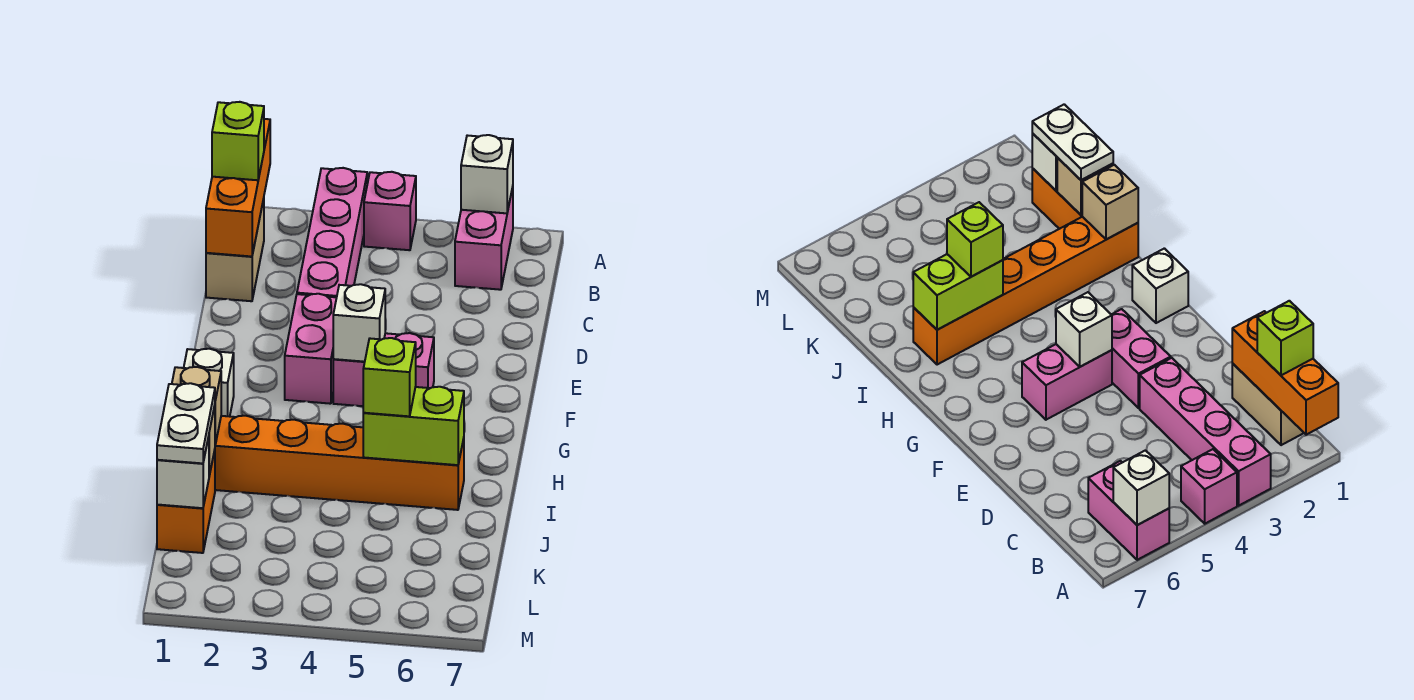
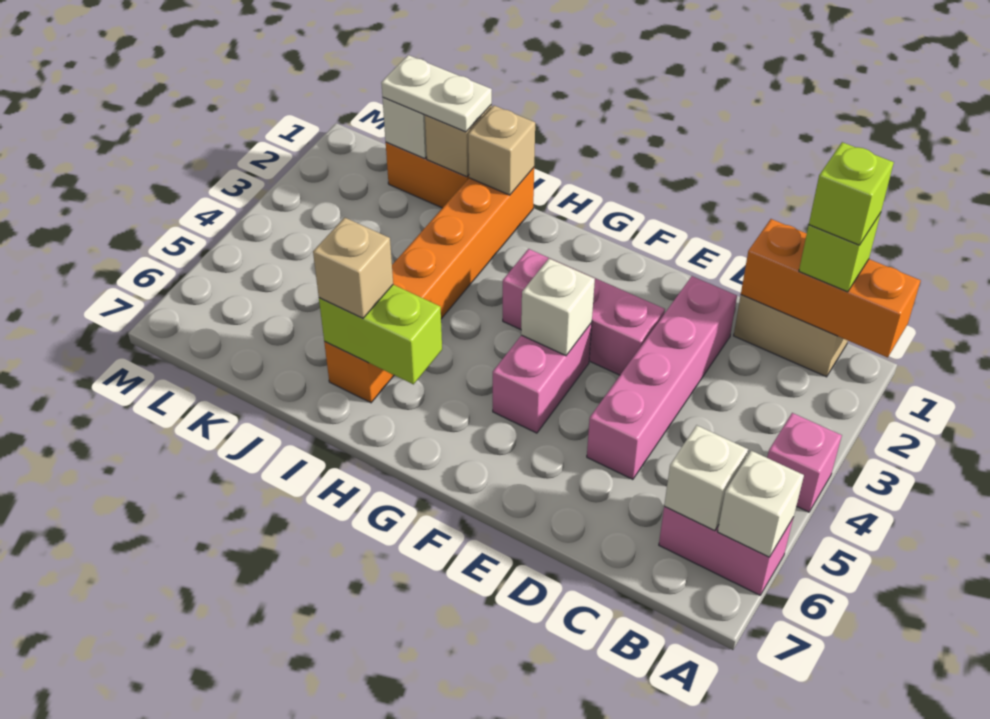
pink brick A3:D3 level 1 -> pink brick D2:D5 level 1
pink brick E3:F3 level 1 -> pink brick E3:G3 level 1
white brick G1 level 1 -> white brick B6 level 2
lime brick I5:I6 level 2 -> lime brick H6:I6 level 2
lime brick I5 level 3 -> lime brick B1 level 4
none -> tan brick I6 level 3

